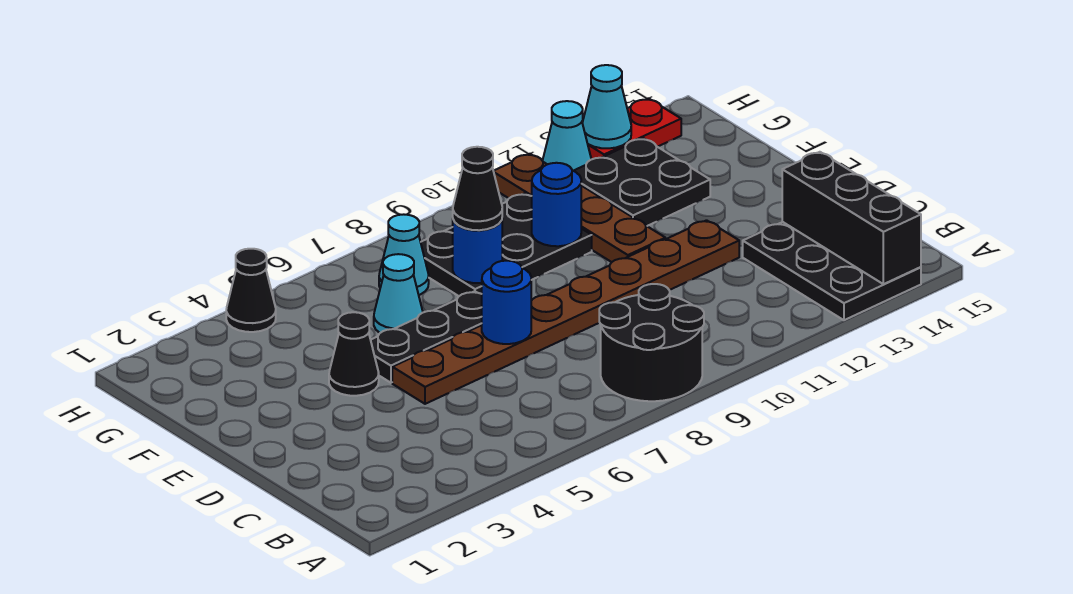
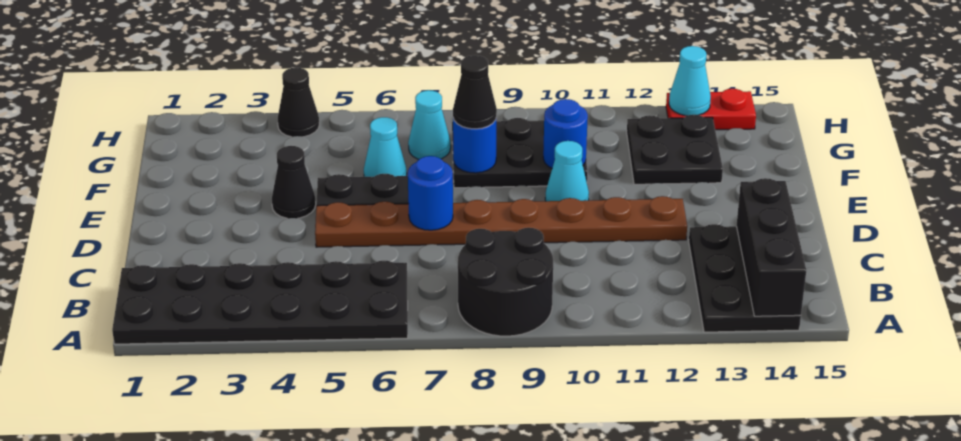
none -> black plate A1:B6 level 1
brown plate E11:H11 level 1 -> none
cyan cone H12 level 1 -> cyan cone E10 level 1

